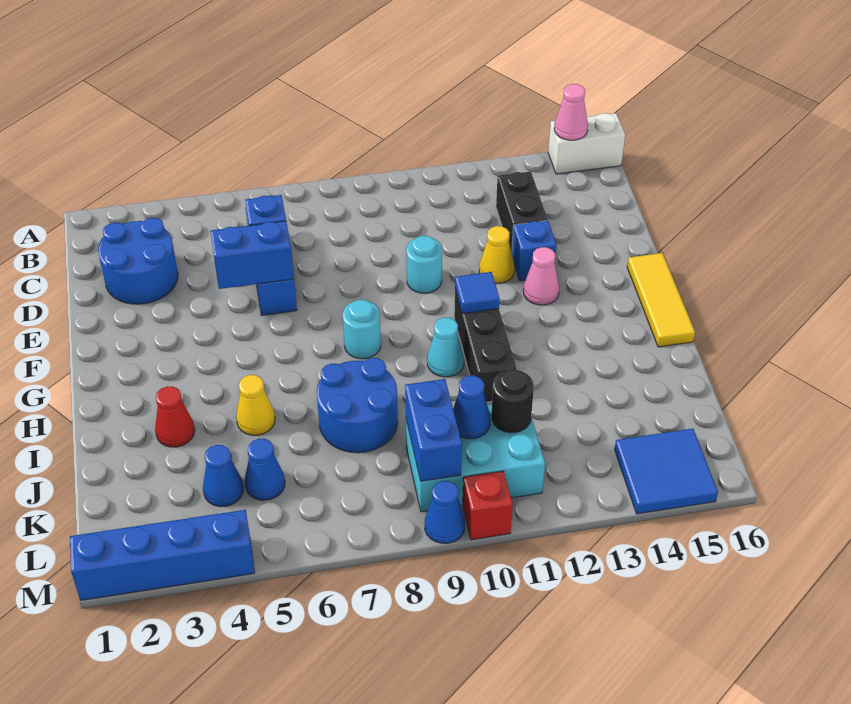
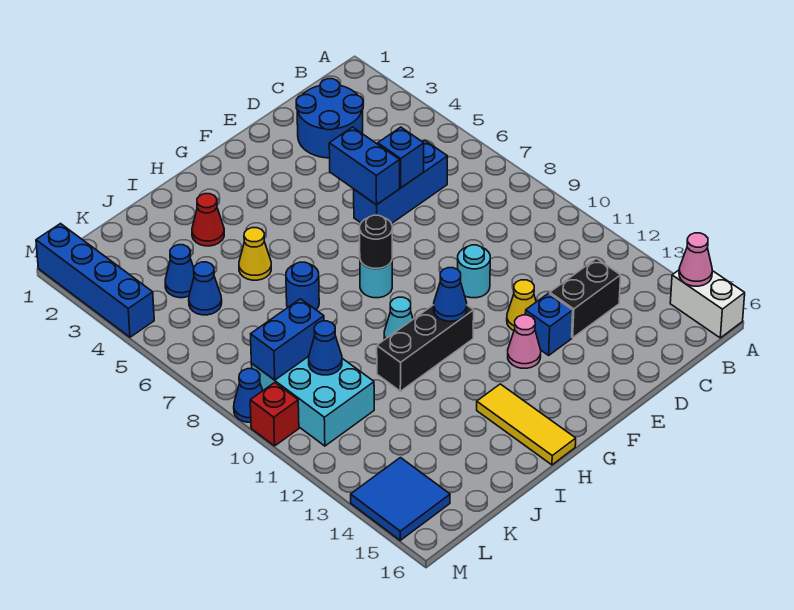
yellow tile F16:H16 level 1 -> yellow tile H14:H16 level 1
blue tile G11 level 2 -> blue cone G11 level 2
blue round brick I7:J8 level 1 -> blue round brick I7 level 1
black round brick K11 level 2 -> black round brick G8 level 2

